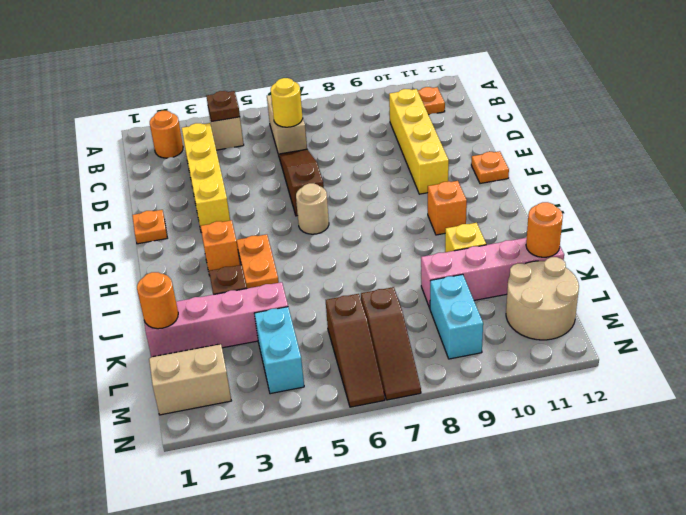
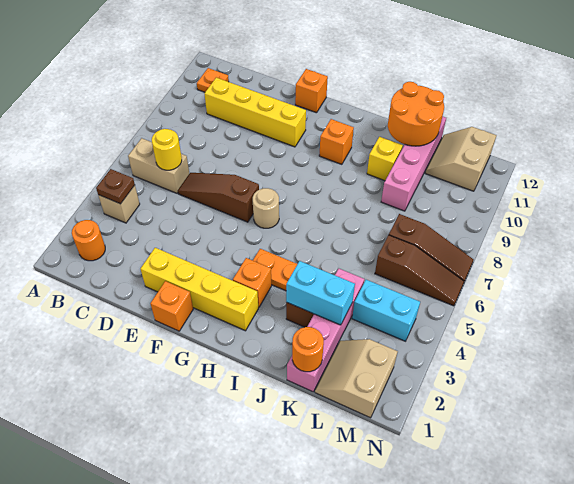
yellow brick C3:F3 level 1 -> yellow brick E2:H2 level 1
orange plate F1 level 1 -> orange brick F1 level 1
orange plate F12 level 1 -> orange brick F12 level 1
orange round brick K12 level 2 -> orange round brick J11:K12 level 2
cyan brick L9:M9 level 1 -> cyan brick J3:K3 level 2
tan round brick L11:M12 level 1 -> tan slope L11:M12 level 1 top M

